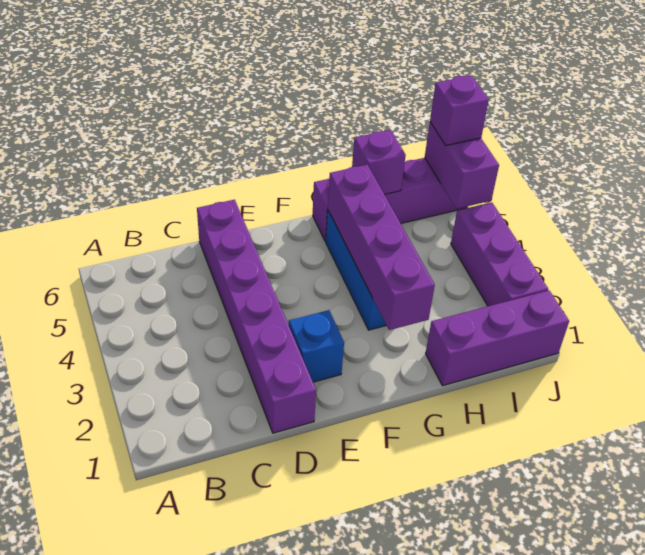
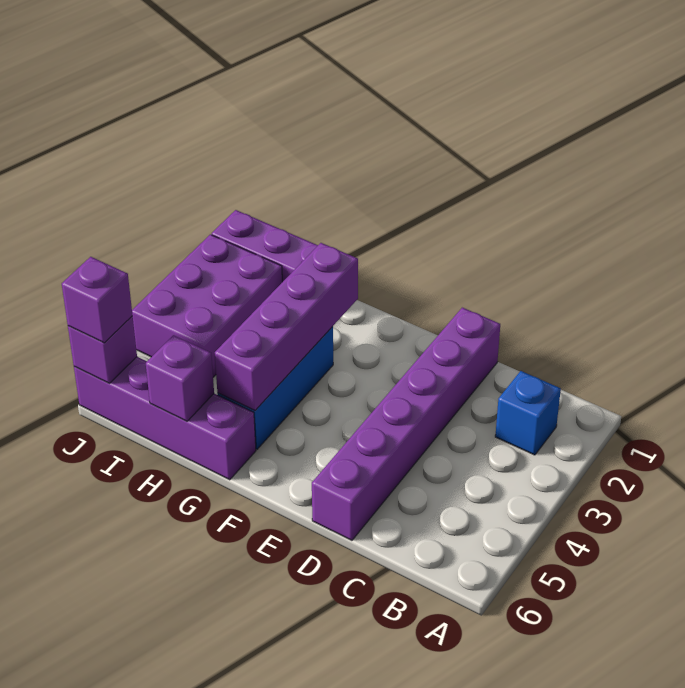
blue brick E2 level 1 -> blue brick B2 level 1
purple brick J2:J4 level 1 -> purple brick I2:J4 level 1
purple brick J5:J6 level 2 -> purple brick J6 level 2

